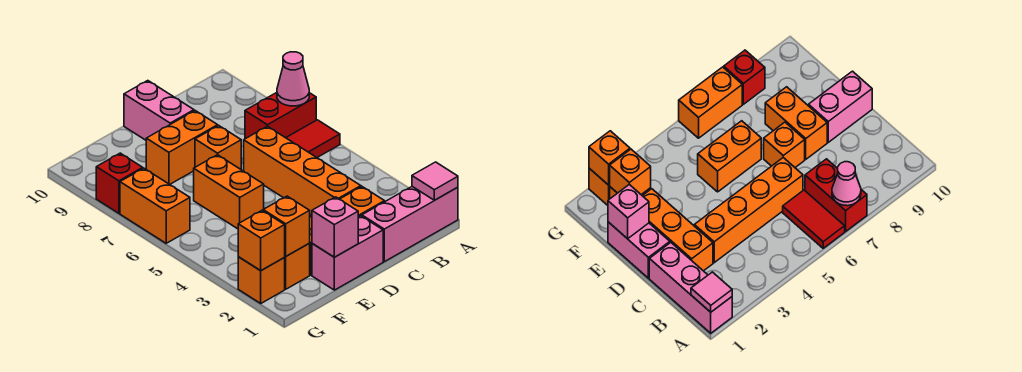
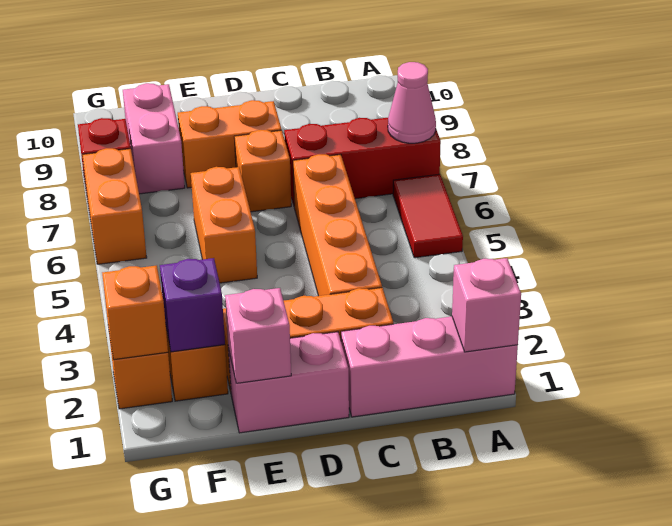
pink tile A1 level 2 -> pink brick A1 level 2
red tile A6:B6 level 1 -> red tile A5:A6 level 1
red brick A7:B7 level 1 -> red brick A7:C7 level 1
pink brick D9:D10 level 1 -> pink brick F8:F9 level 1
orange brick F2 level 2 -> purple brick F2 level 2

